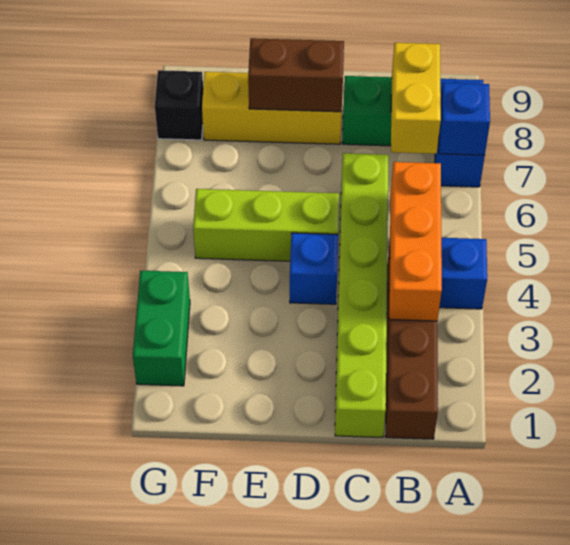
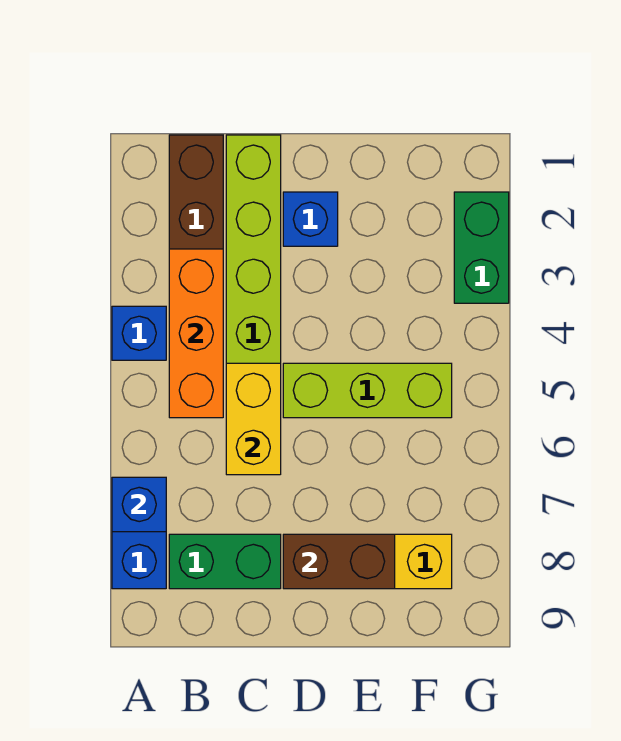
yellow brick B7:B8 level 2 -> yellow brick C5:C6 level 2
blue brick D4 level 1 -> blue brick D2 level 1
black brick G8 level 1 -> none

